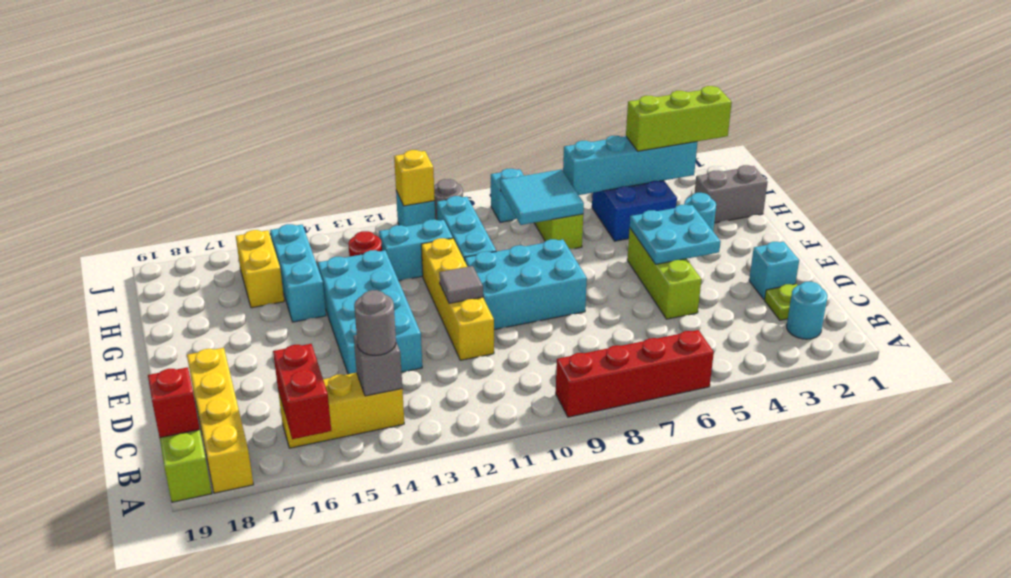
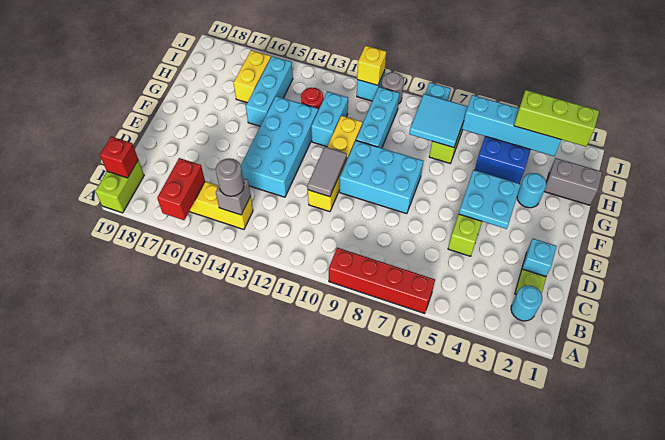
yellow brick A18:D18 level 1 -> none
grey tile E11 level 2 -> grey tile D11:E11 level 2
cyan brick H11:H12 level 1 -> cyan brick G12:H12 level 1

